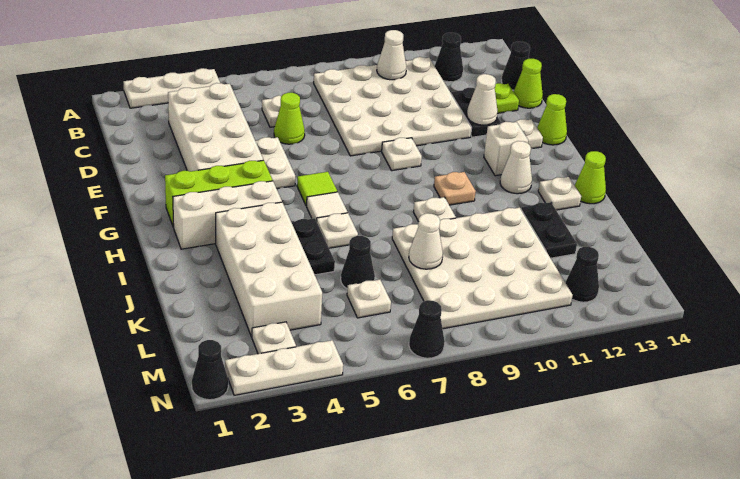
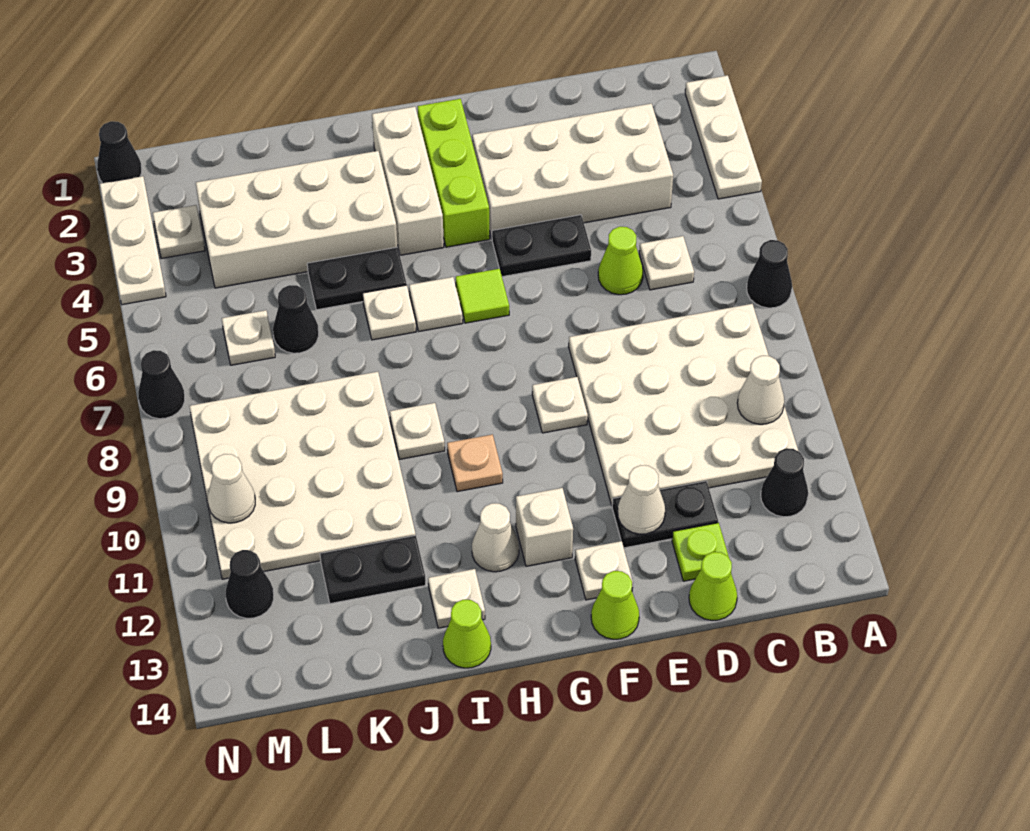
black cone C14 level 1 -> black cone A7 level 1
white plate E5:F5 level 1 -> black plate E5:F5 level 1
white cone K8 level 2 -> white cone M10 level 2

